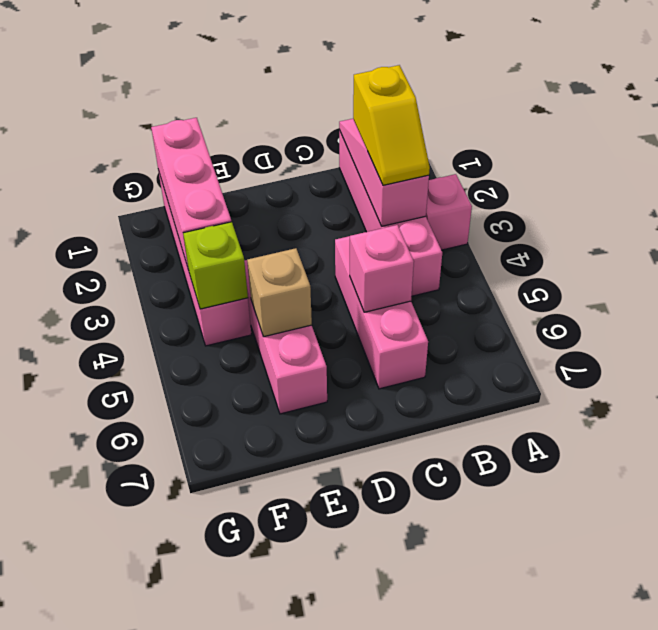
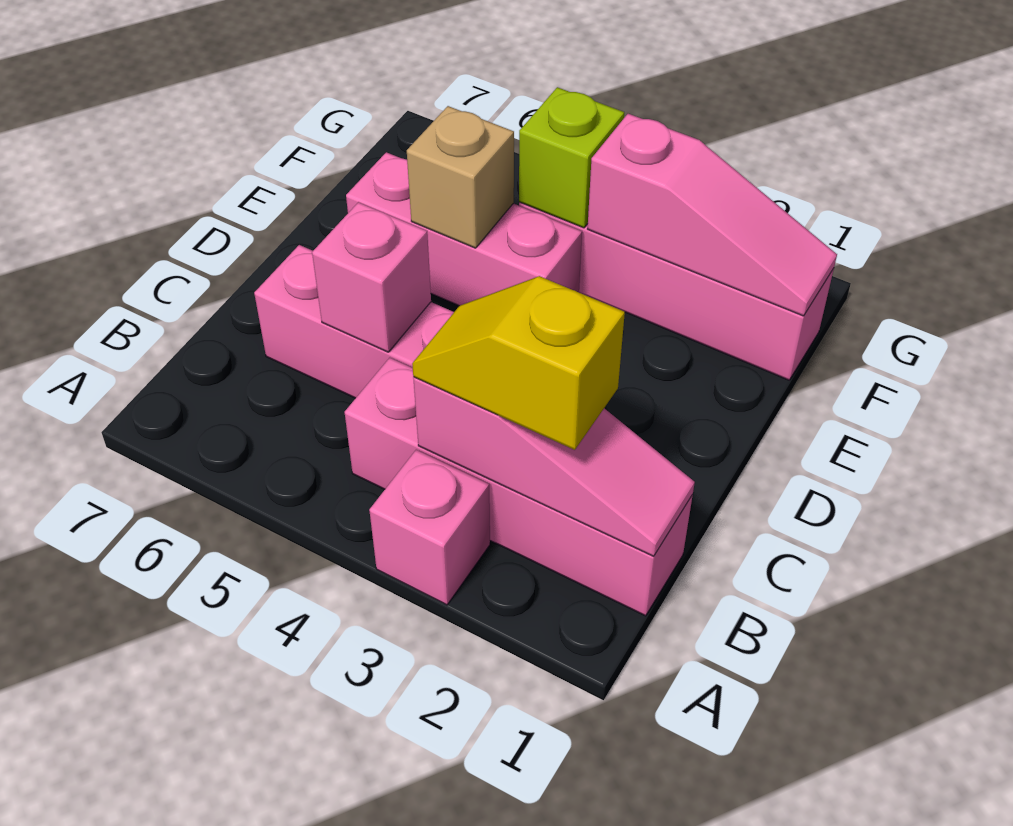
pink brick F1:F3 level 2 -> pink slope F1:F3 level 2 top 3

